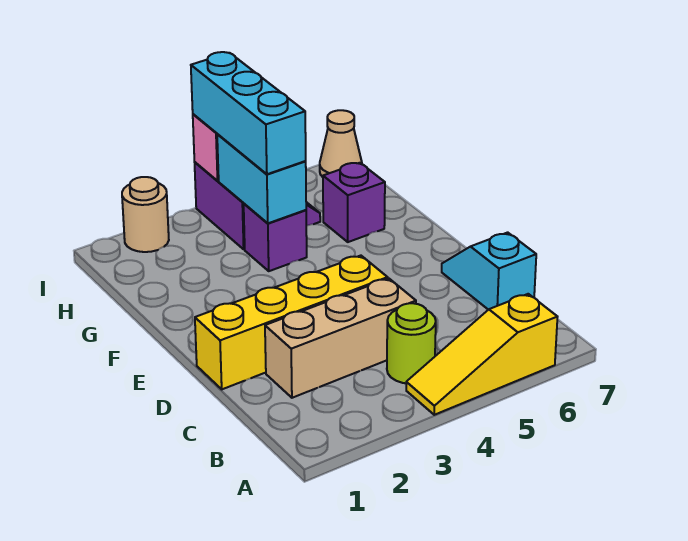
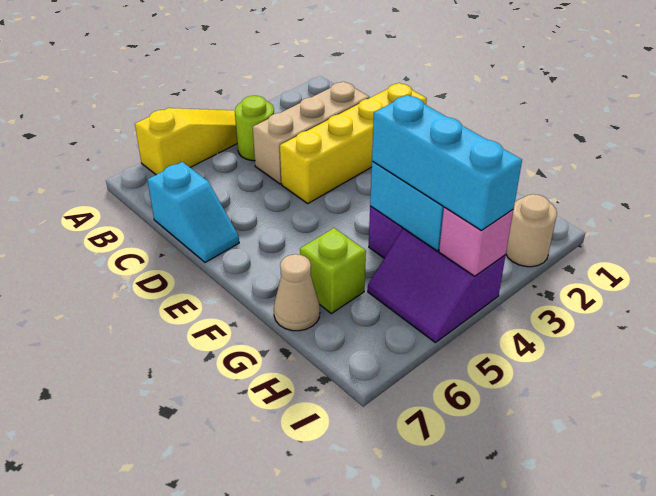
purple brick G6 level 1 -> lime brick G6 level 1
tan cone I7 level 1 -> tan cone G7 level 1

